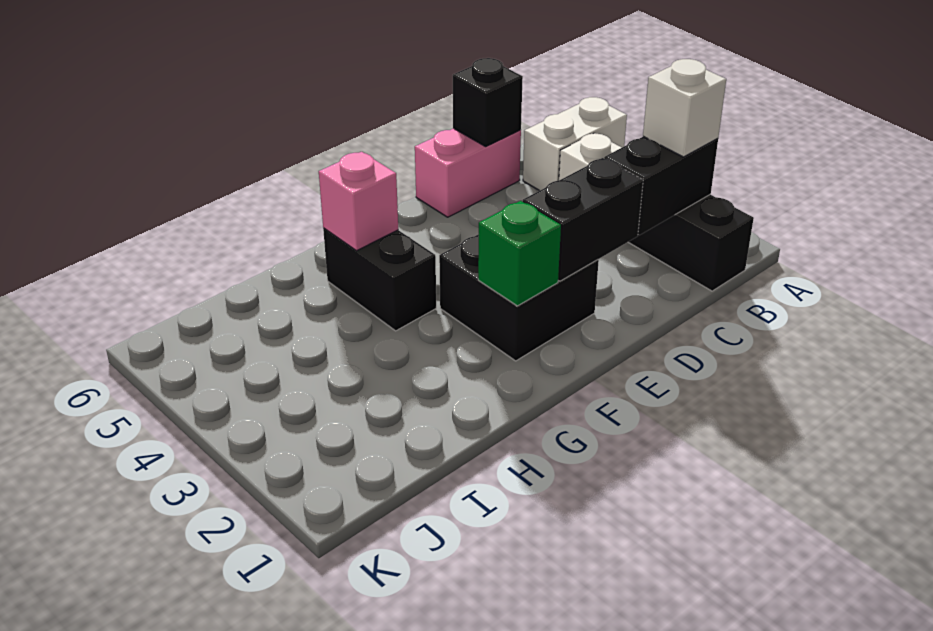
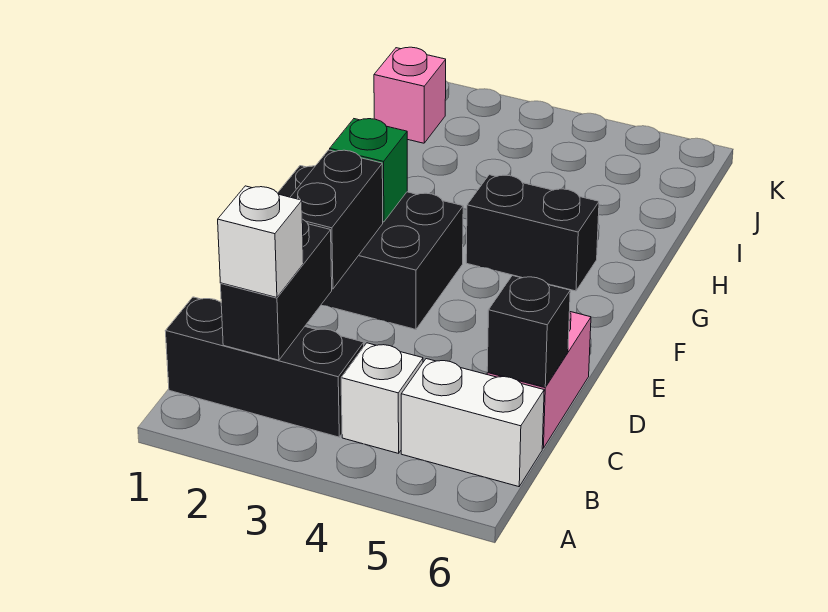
white brick A5:B5 level 1 -> white brick B5:B6 level 1
black brick E2:F3 level 1 -> black brick E1:F3 level 1
pink brick G5 level 2 -> pink brick J1 level 1

